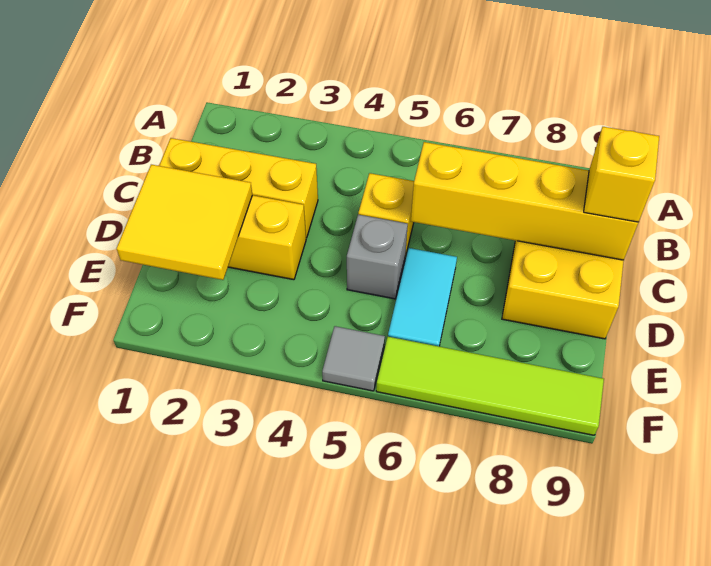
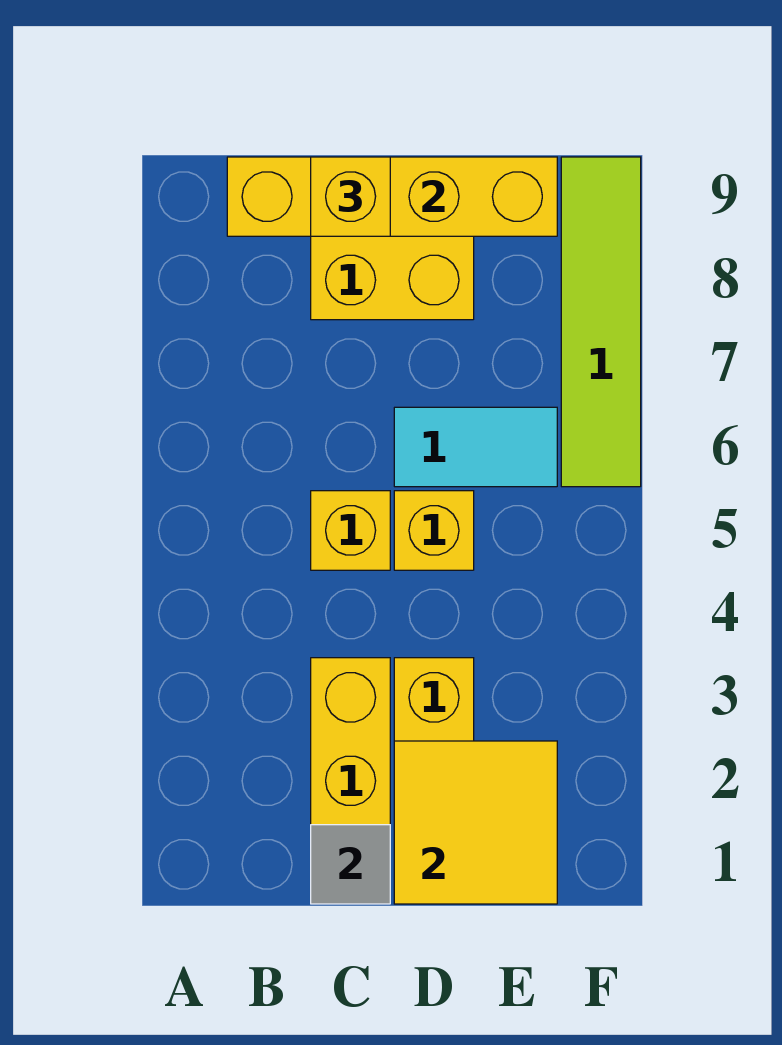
yellow brick C6:C9 level 2 -> yellow brick B9:E9 level 2
grey brick D5 level 1 -> yellow brick D5 level 1
grey tile F5 level 1 -> grey tile C1 level 2

